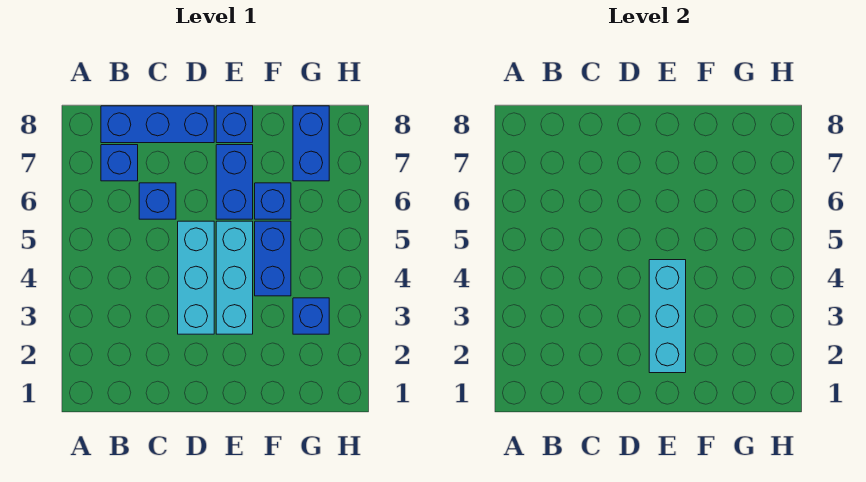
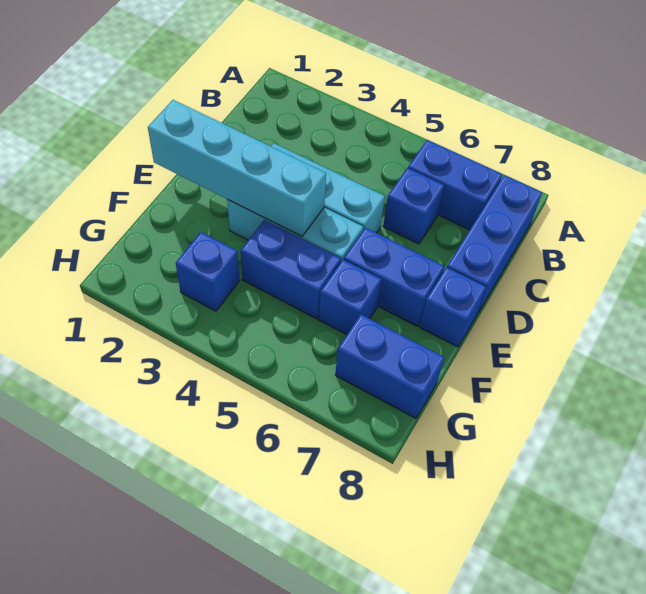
blue brick B7 level 1 -> blue brick B6:B7 level 1
cyan brick E2:E4 level 2 -> cyan brick E1:E4 level 2

